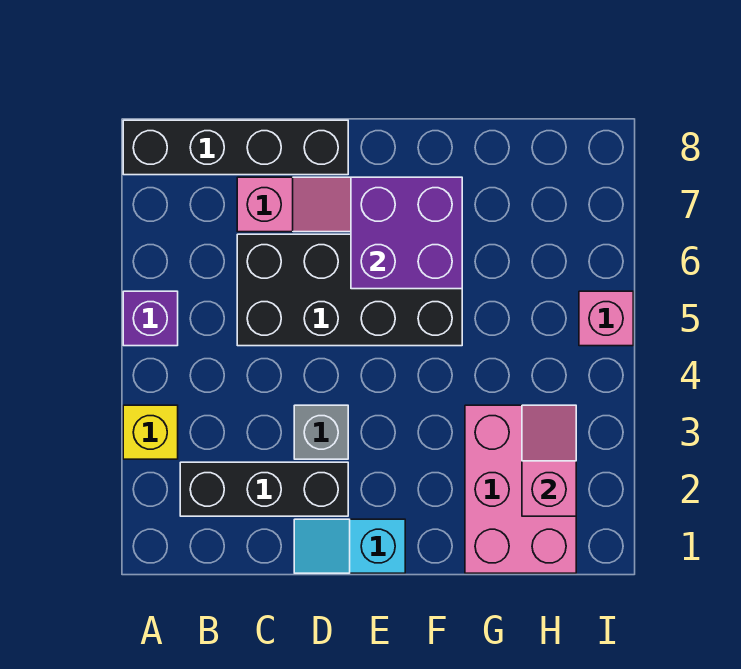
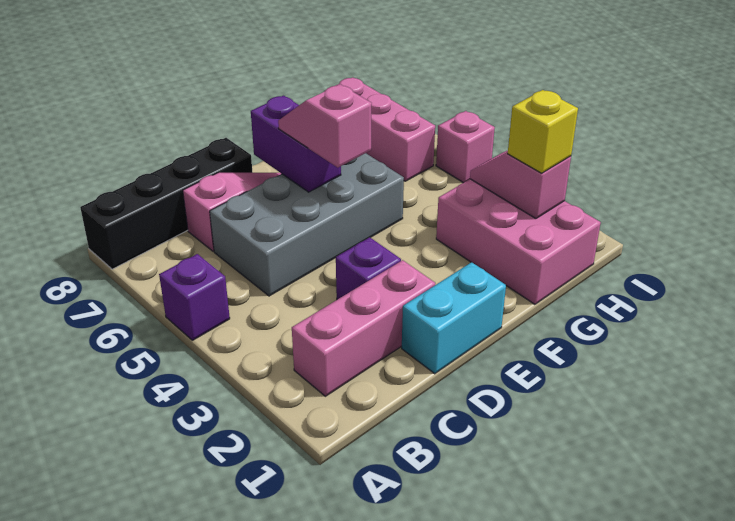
yellow brick A3 level 1 -> yellow brick H2 level 3
black brick B2:D2 level 1 -> pink brick B2:D2 level 1
black brick C5:F6 level 1 -> grey brick C5:F6 level 1
cyan slope D1:E1 level 1 top E -> cyan brick D1:E1 level 1
grey brick D3 level 1 -> purple brick D3 level 1
none -> pink slope E5:E6 level 3 top 5
purple brick E6:F7 level 2 -> purple brick E6:E7 level 2
none -> pink brick H6:H8 level 1

